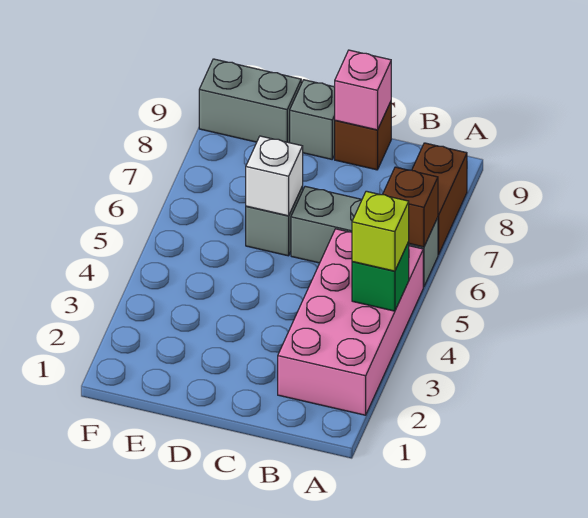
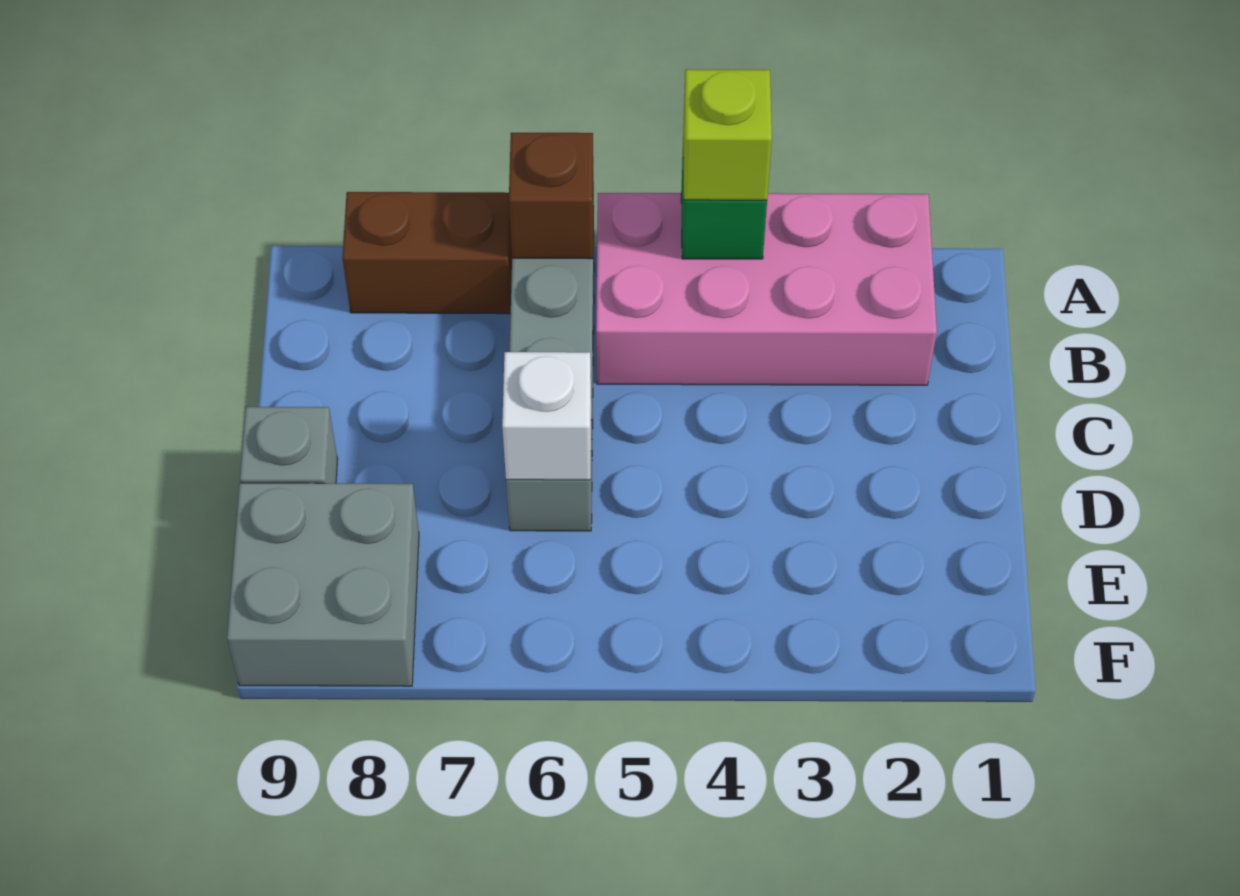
brown brick C9 level 1 -> none
pink brick C9 level 2 -> none
grey brick E9:F9 level 1 -> grey brick E8:F9 level 1

